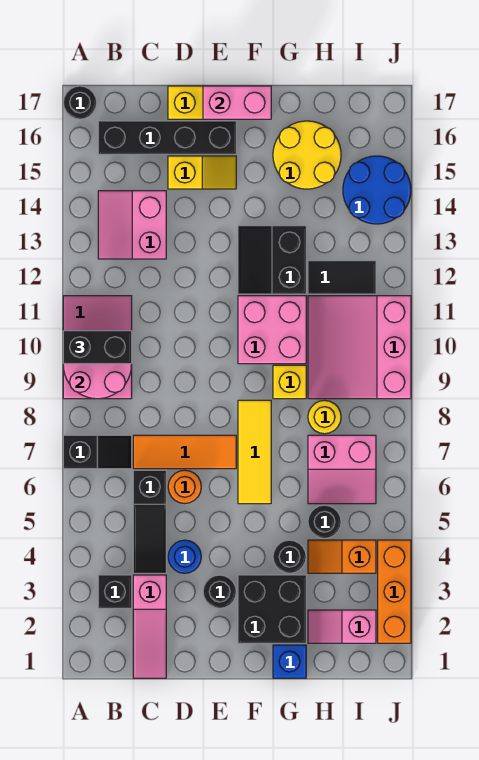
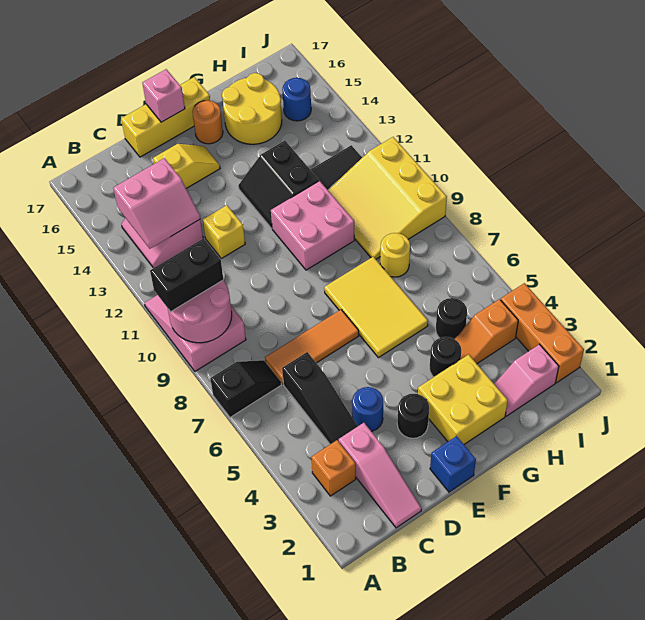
black round brick A17 level 1 -> none
black brick B3 level 1 -> orange brick B3 level 1
black brick B16:E16 level 1 -> none
orange round brick D6 level 1 -> orange round brick F16 level 1
pink brick E17:F17 level 2 -> pink brick E17 level 2
black brick F2:G3 level 1 -> yellow brick F2:G3 level 1
yellow tile F6:F8 level 1 -> yellow tile F6:G8 level 1
blue brick G1 level 1 -> blue brick E1 level 1
yellow brick G9 level 1 -> yellow brick D12 level 1
pink slope H6:I7 level 1 top 7 -> pink slope B13:C14 level 2 top 14
pink slope H9:J11 level 1 top J -> yellow slope H9:J11 level 1 top J
blue round brick I14:J15 level 1 -> blue round brick I15 level 1

